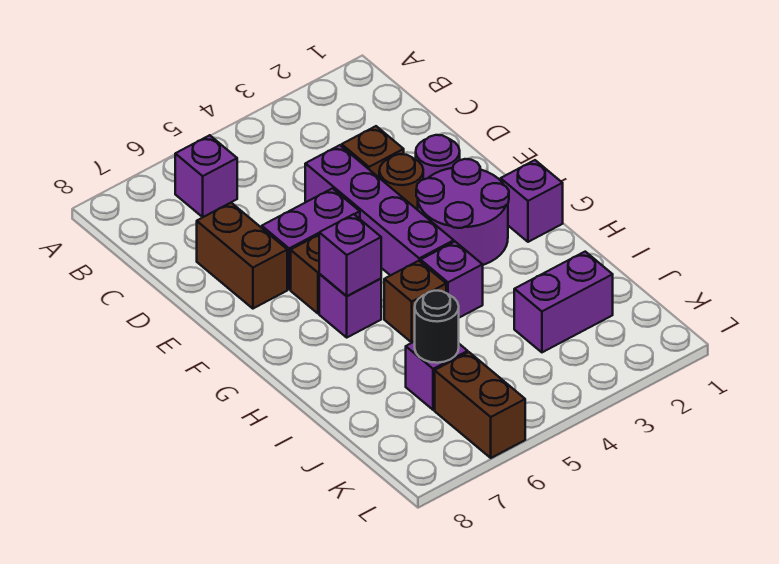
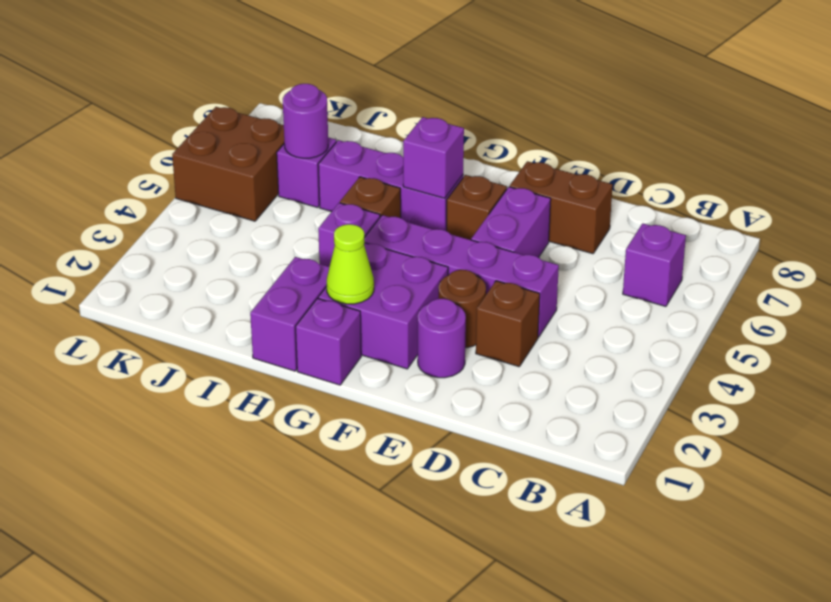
purple round brick F2:G3 level 1 -> purple brick F2:G3 level 1
none -> lime cone G2 level 2
purple brick G6 level 1 -> purple brick G6:I6 level 1
purple brick J2:J3 level 1 -> purple brick H1:H2 level 1
black round brick J6 level 2 -> purple round brick J6 level 2
brown brick K6:L6 level 1 -> brown brick K5:L6 level 1

